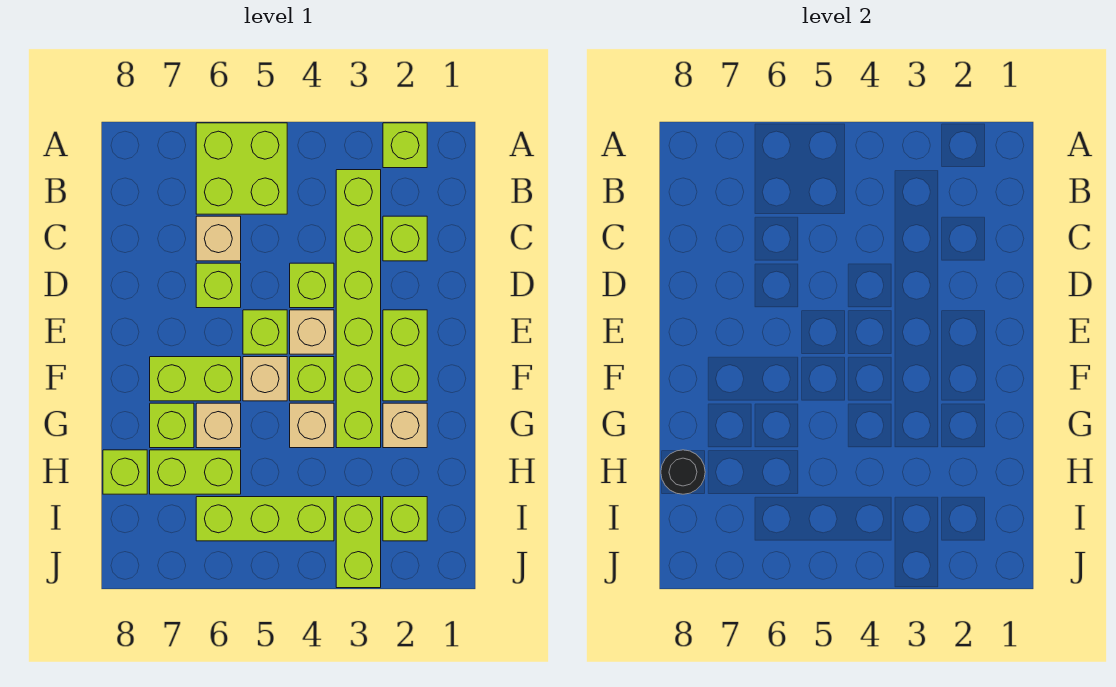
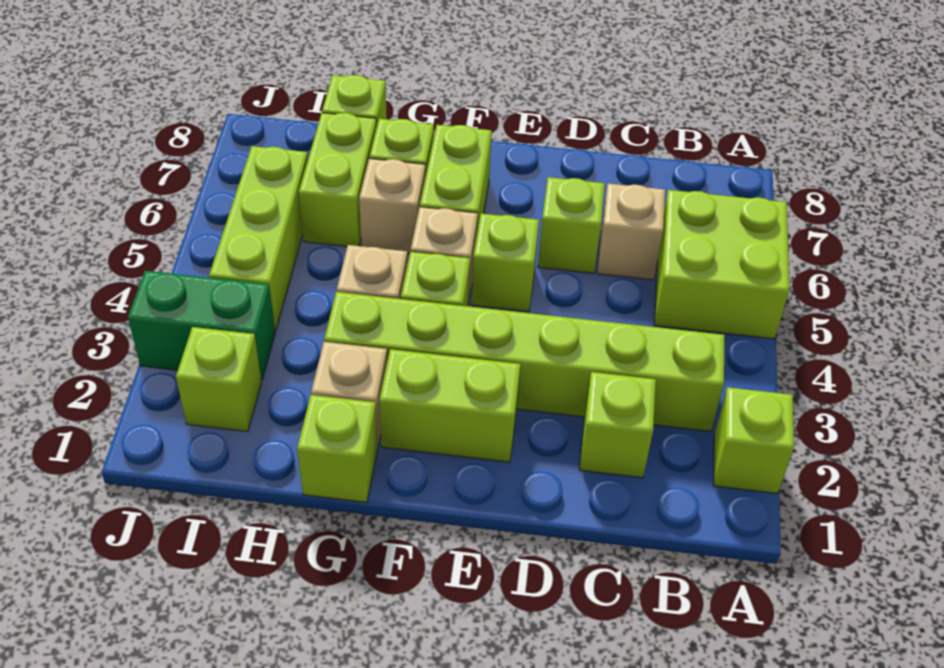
lime brick D4 level 1 -> lime brick G1 level 1
tan brick E4 level 1 -> none
black round brick H8 level 2 -> none
lime brick I3:J3 level 1 -> green brick I3:J3 level 1

